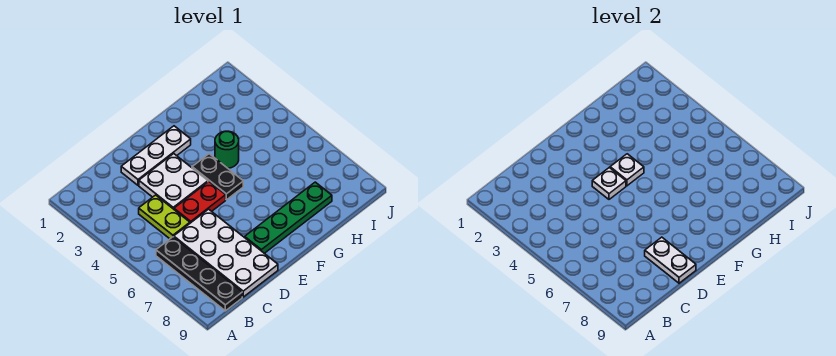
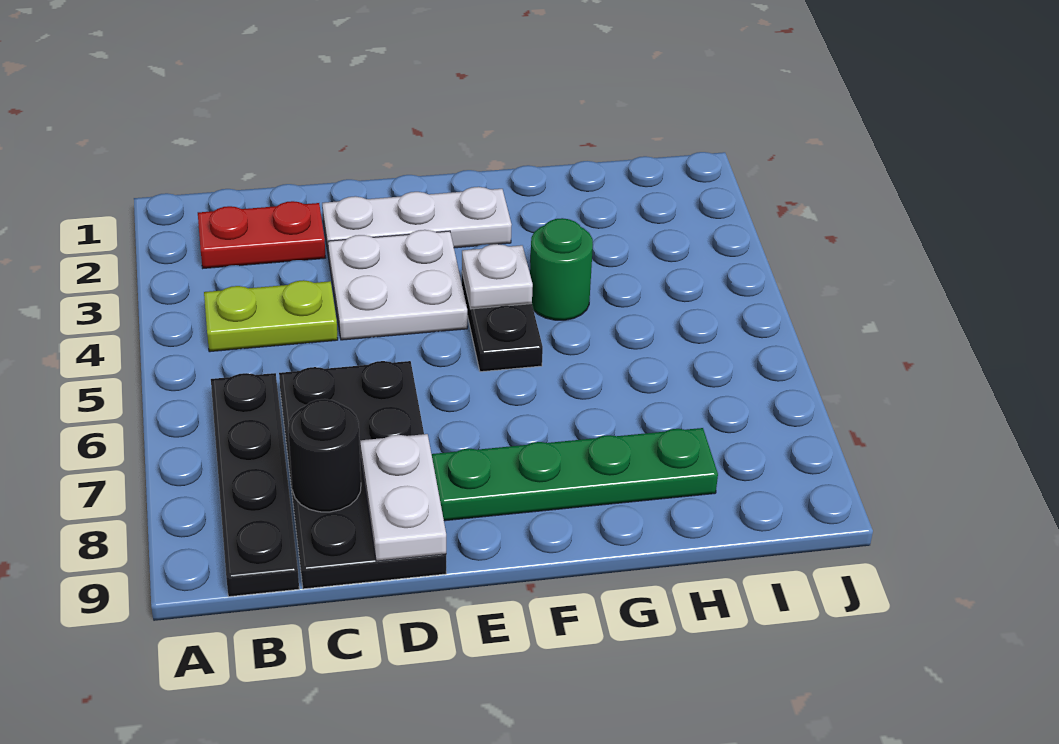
lime plate C4:C5 level 1 -> lime plate B4:C4 level 1
white plate C6:D9 level 1 -> black plate C6:D9 level 1
none -> black round brick C8 level 2
red plate D5:E5 level 1 -> red plate B2:C2 level 1
white plate E4 level 2 -> none

